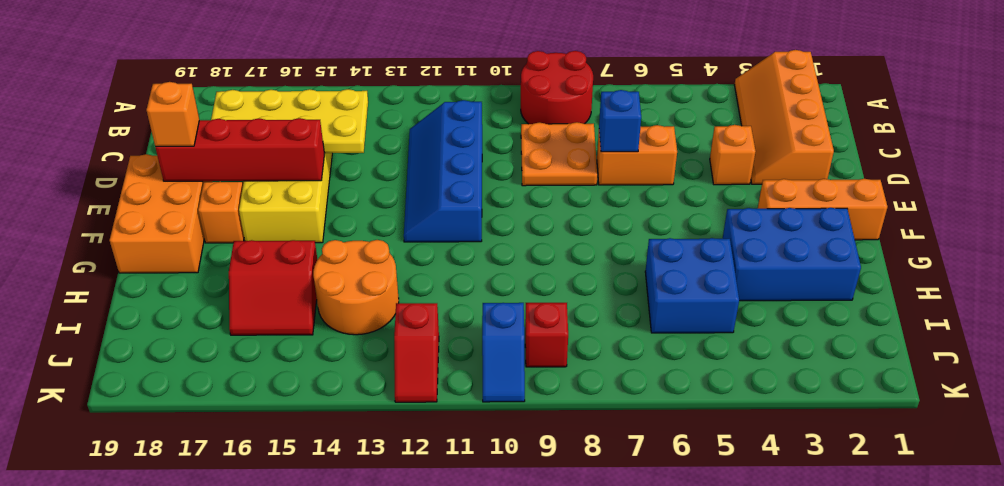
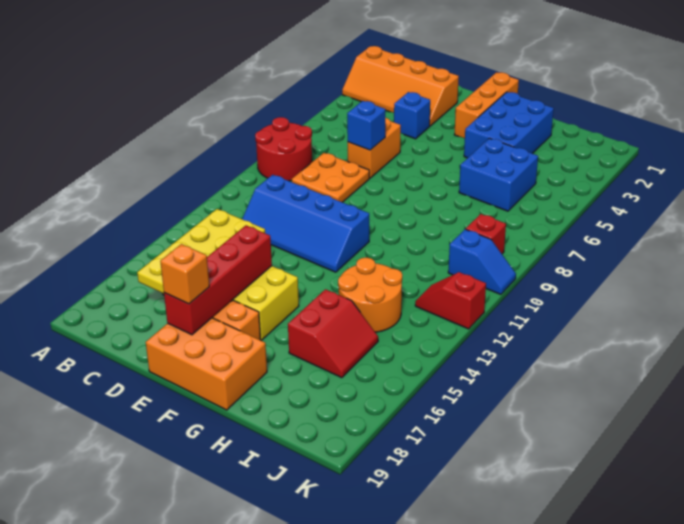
orange brick D4 level 1 -> blue brick D4 level 1
red slope J12:K12 level 1 top J -> red slope J12:K12 level 1 top K

